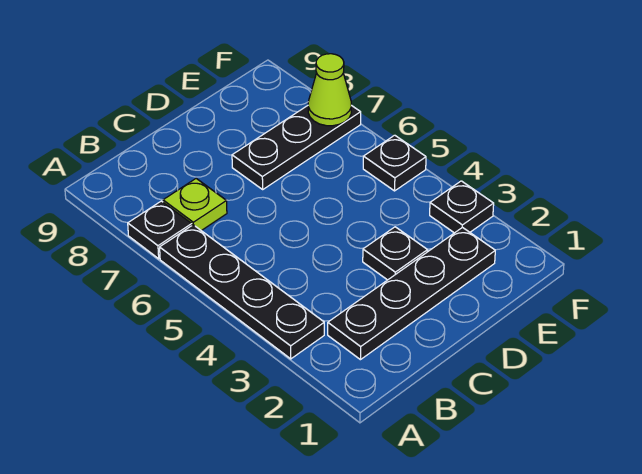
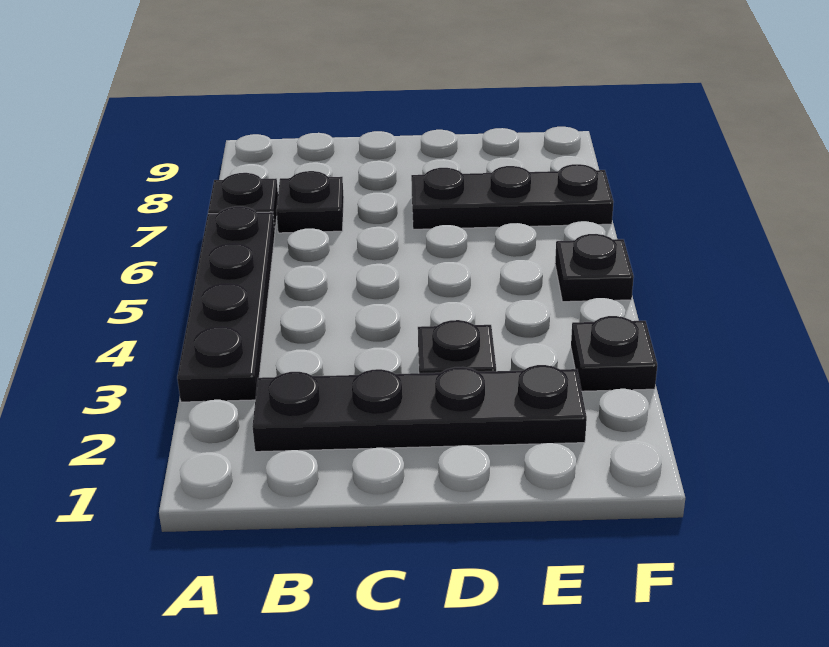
lime plate B7 level 1 -> black plate B7 level 1
lime cone F7 level 2 -> none

